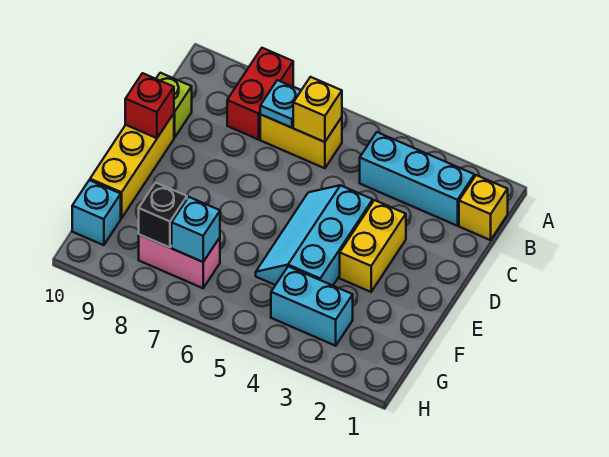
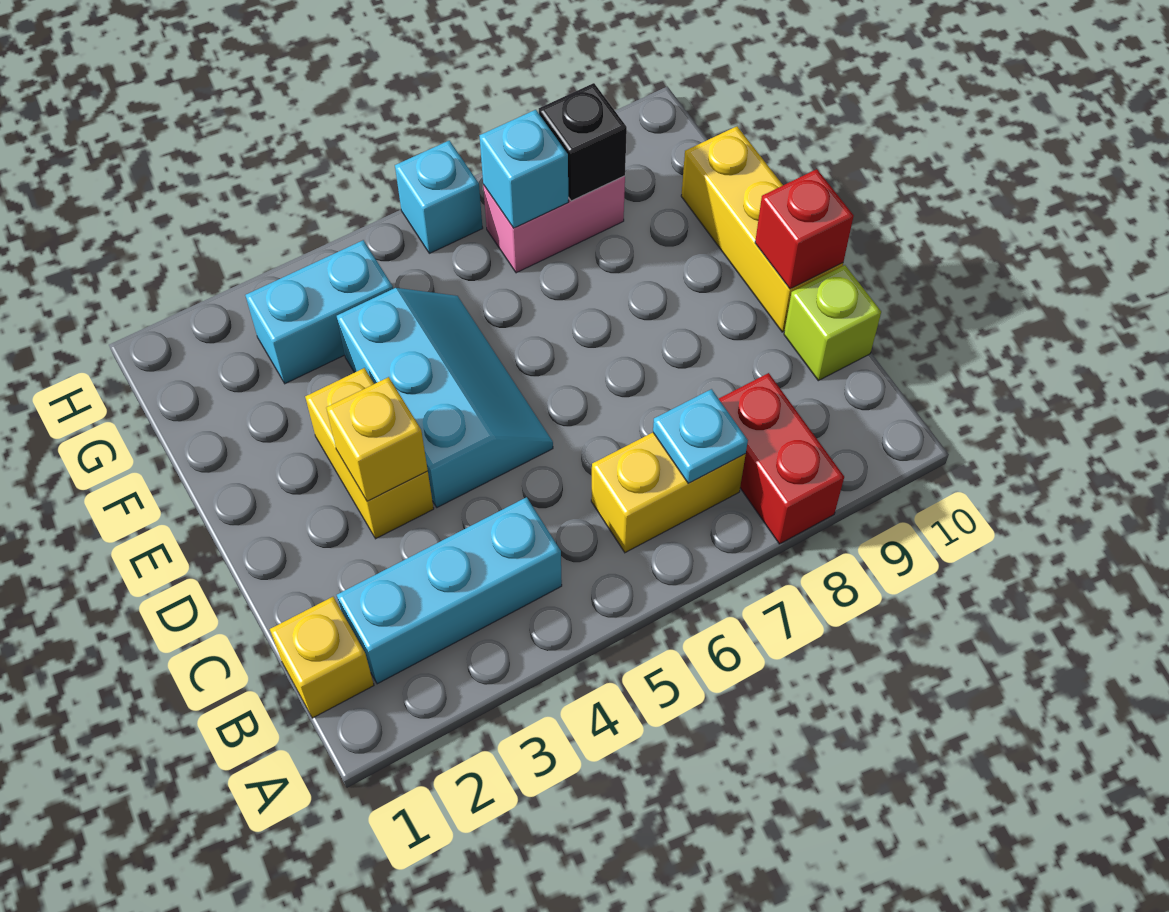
yellow brick B6 level 2 -> yellow brick D3 level 2
cyan brick G10 level 1 -> cyan brick H6 level 1

